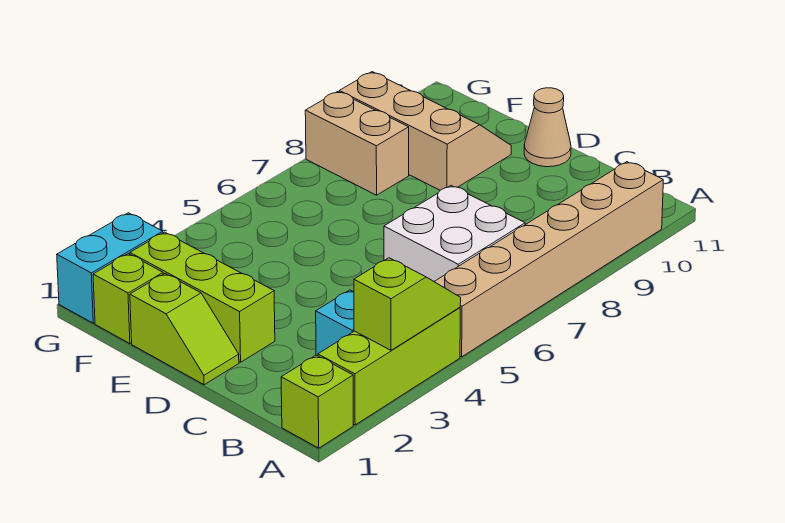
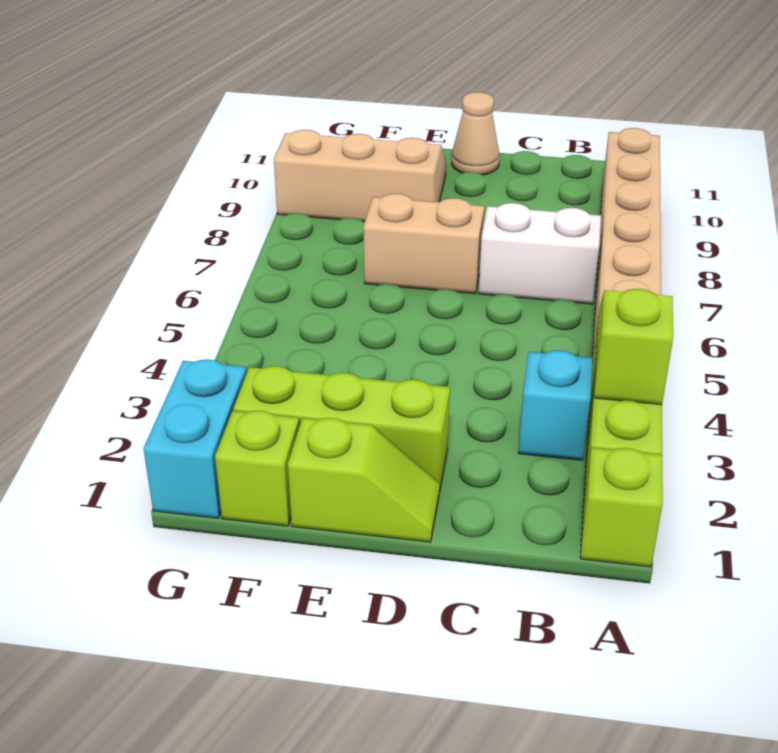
white brick B6:C7 level 1 -> white brick B7:C7 level 1
tan brick F8:G8 level 1 -> tan brick D7:E7 level 1

